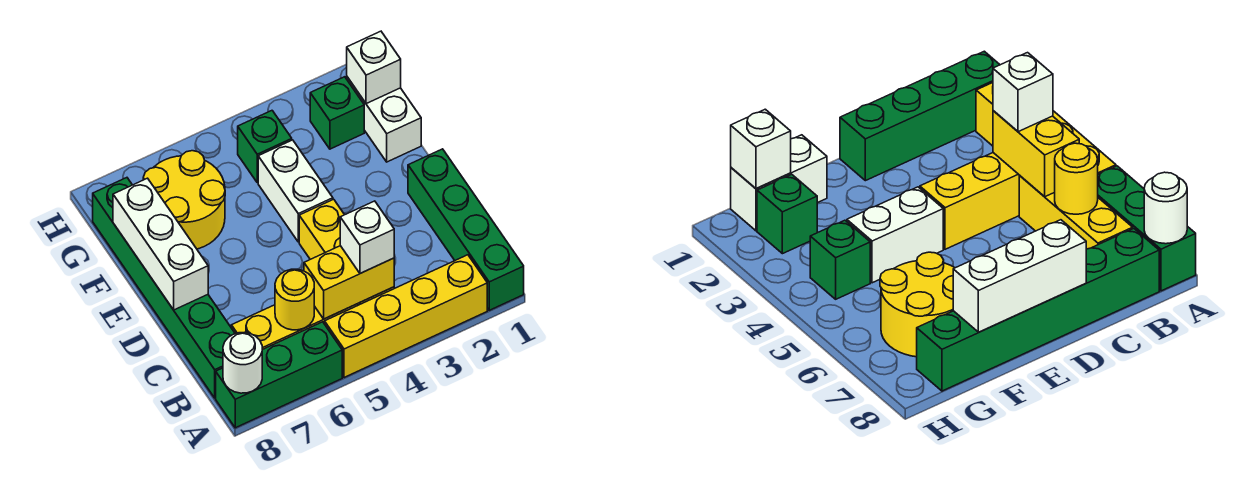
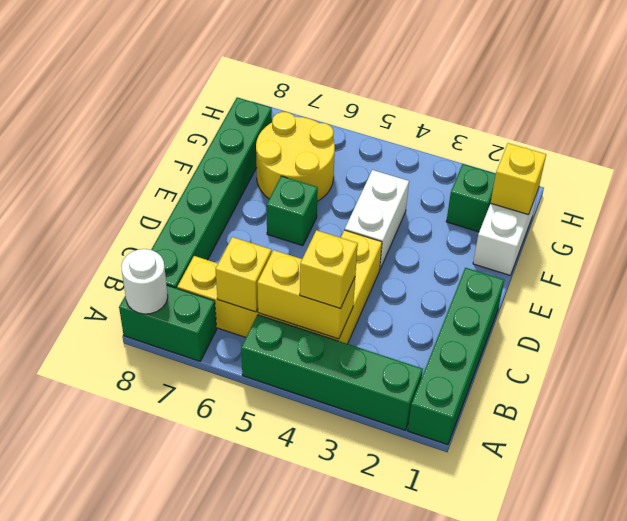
yellow brick A2:A5 level 1 -> green brick A2:A5 level 1
green brick A6:A8 level 1 -> green brick A7:A8 level 1
white brick B4 level 3 -> yellow brick B4 level 3
yellow round brick B6 level 2 -> yellow brick B6 level 2
white brick D8:F8 level 2 -> none
white brick G1 level 2 -> yellow brick G1 level 2
green brick G4 level 1 -> green brick E6 level 1

